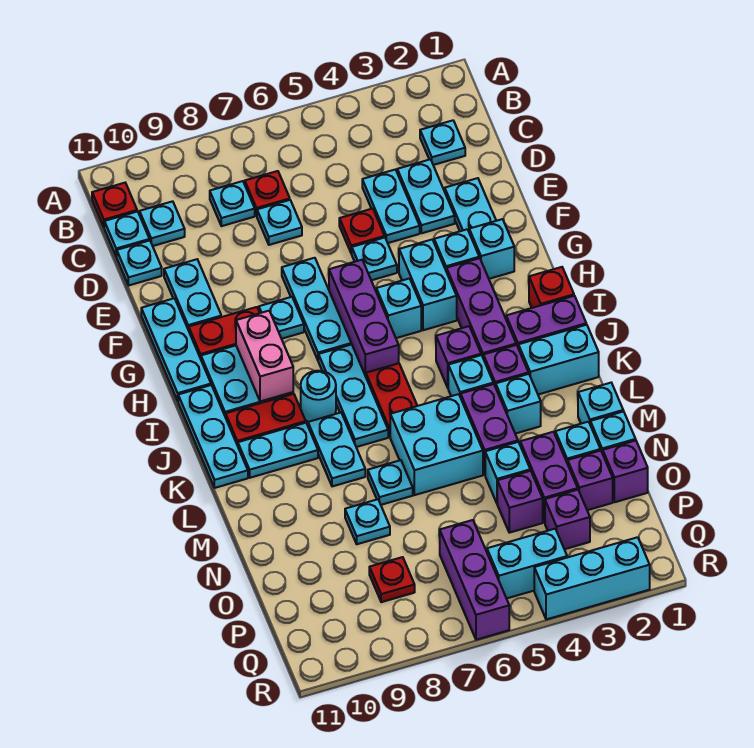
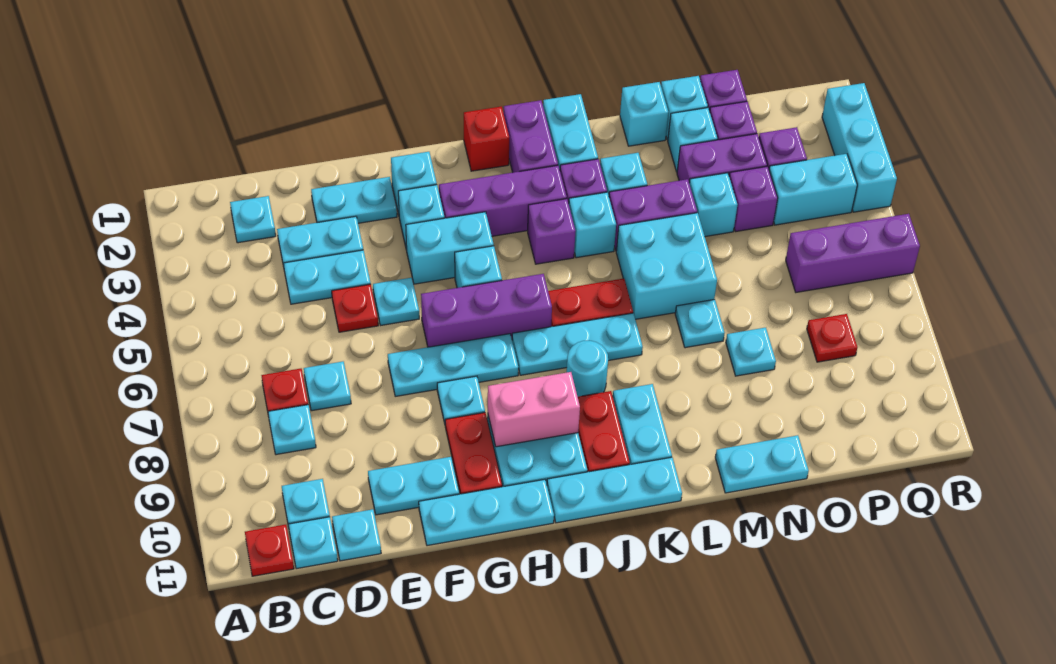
cyan plate K8:L8 level 1 -> cyan plate M11:N11 level 1
cyan brick Q4:Q5 level 1 -> cyan brick P4:Q4 level 1

